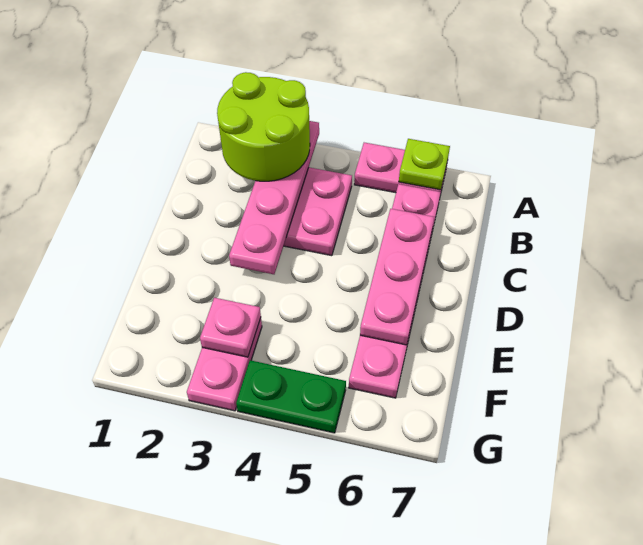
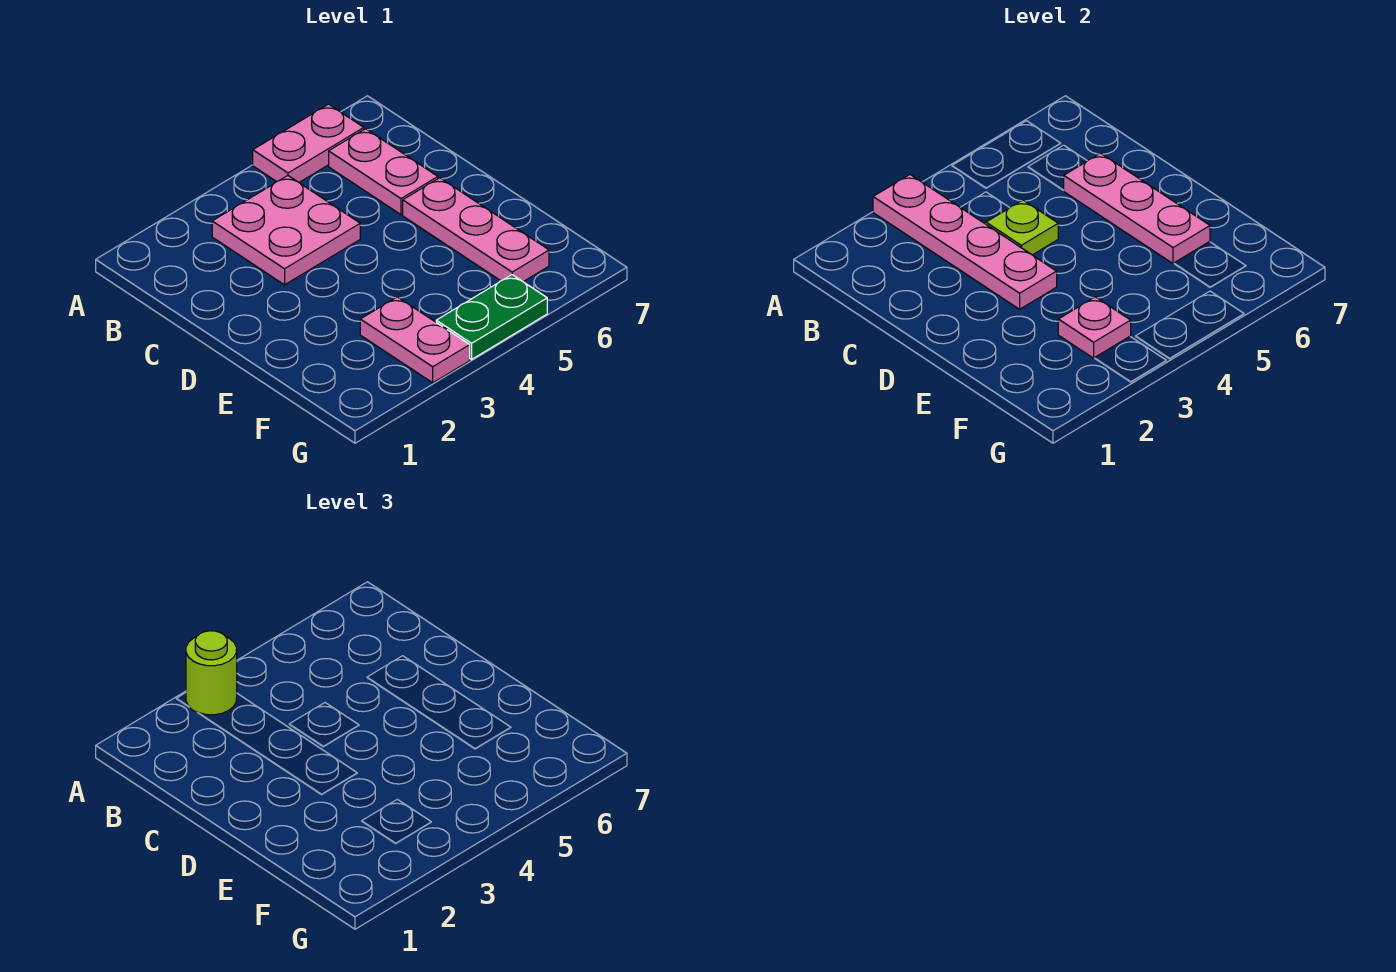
lime round brick A2:B3 level 3 -> lime round brick A3 level 3
lime plate A6 level 2 -> lime plate C4 level 2

